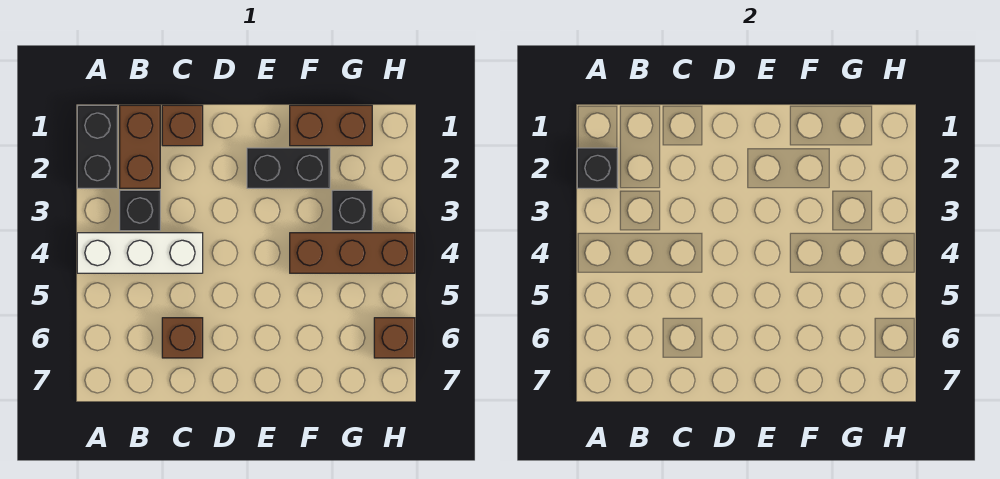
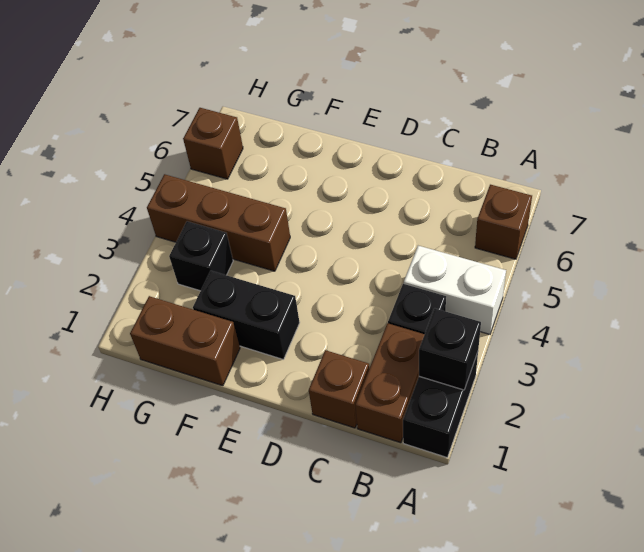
white brick A4:C4 level 1 -> white brick A4:B4 level 1
brown brick C6 level 1 -> brown brick A6 level 1

